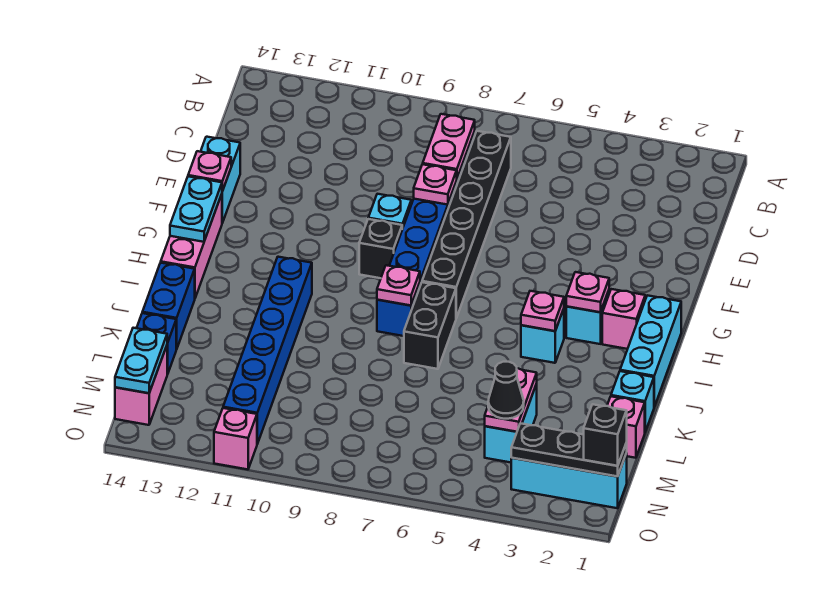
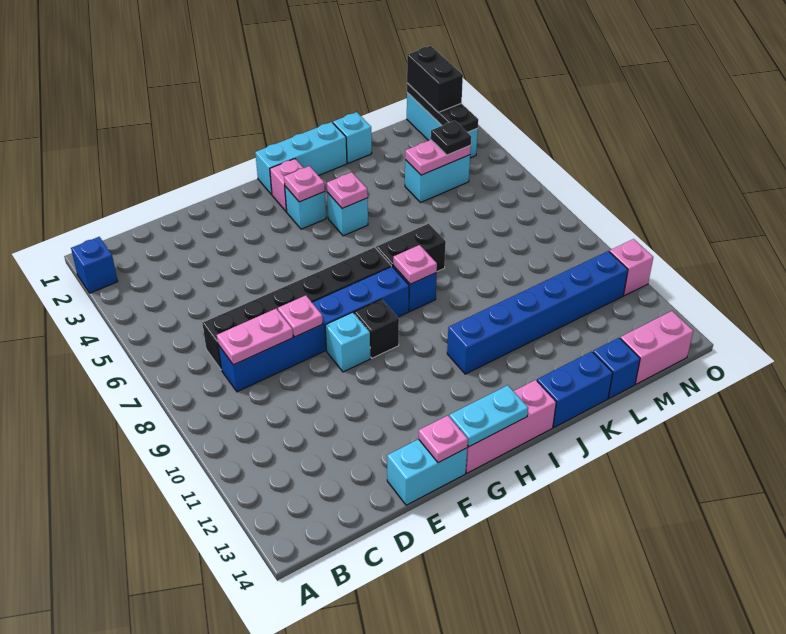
none -> blue brick A2 level 1
pink brick L1 level 1 -> none
black cone M4 level 3 -> black plate M4 level 3
cyan plate M14:N14 level 2 -> none
black brick N1 level 3 -> black brick N1:N2 level 3

